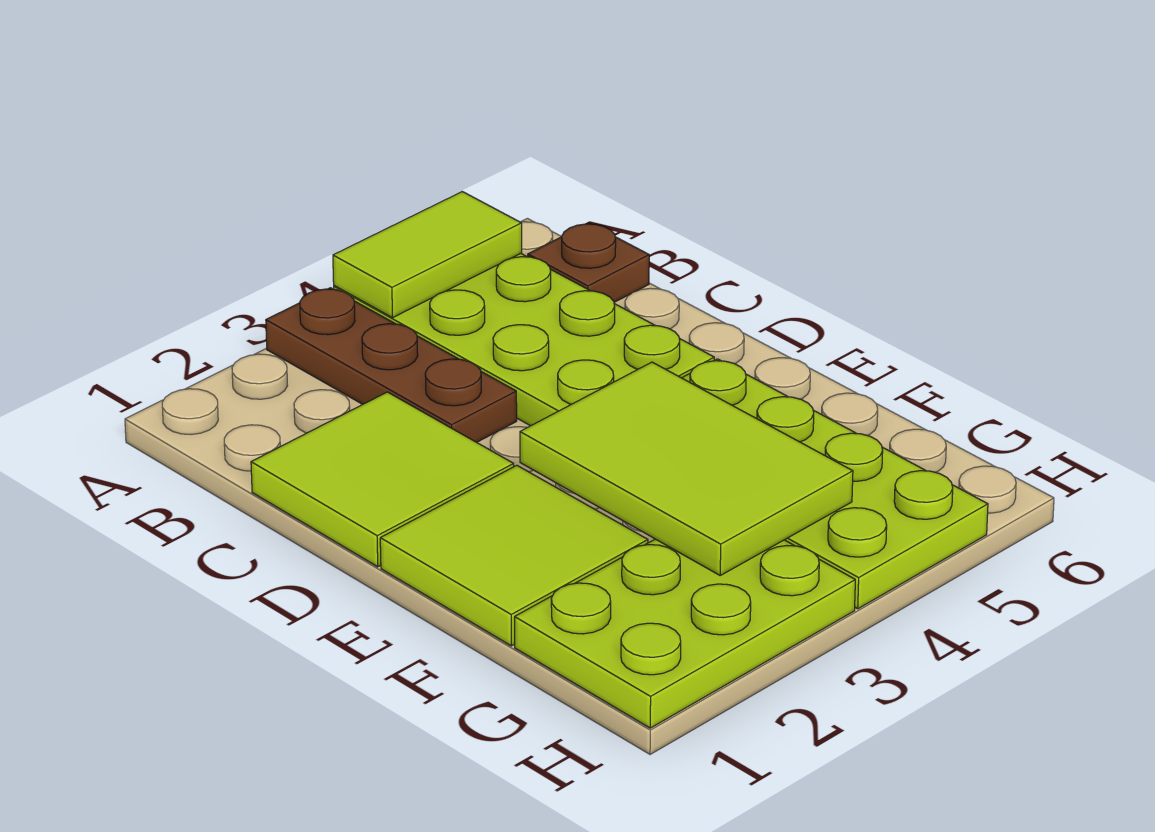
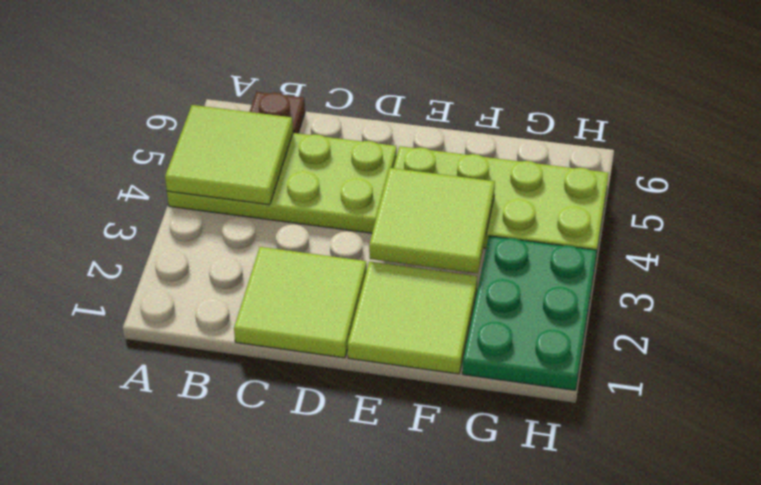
brown plate A3:C3 level 1 -> none
lime tile A4:A5 level 2 -> lime tile A4:B5 level 2
lime tile E3:G4 level 2 -> lime tile E3:F4 level 2
lime plate G1:H3 level 1 -> green plate G1:H3 level 1

